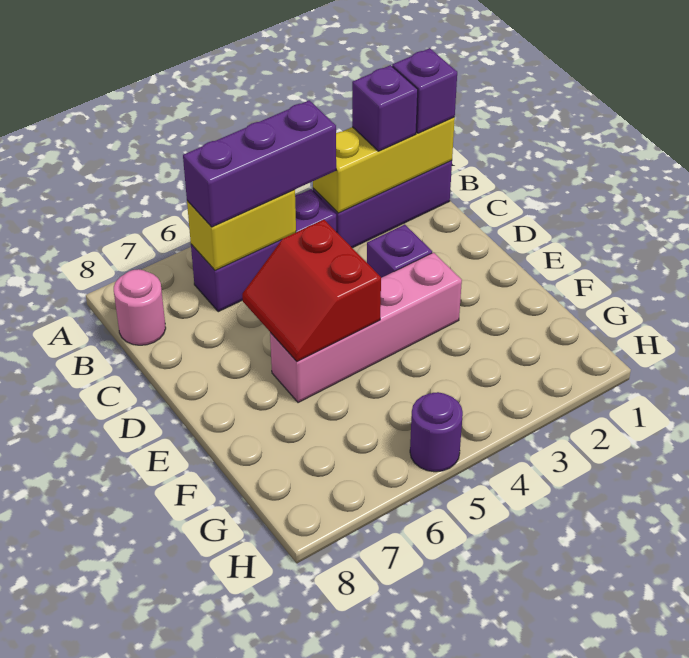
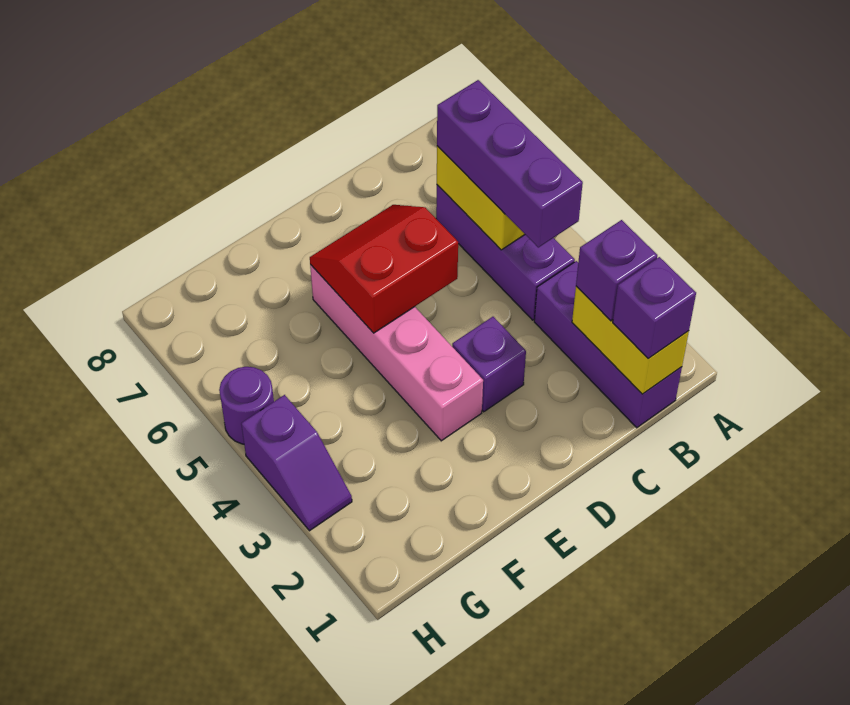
yellow brick B1:B3 level 2 -> yellow brick B1:B2 level 2
pink round brick B8 level 1 -> none
none -> purple slope H3:H4 level 1 top 4

